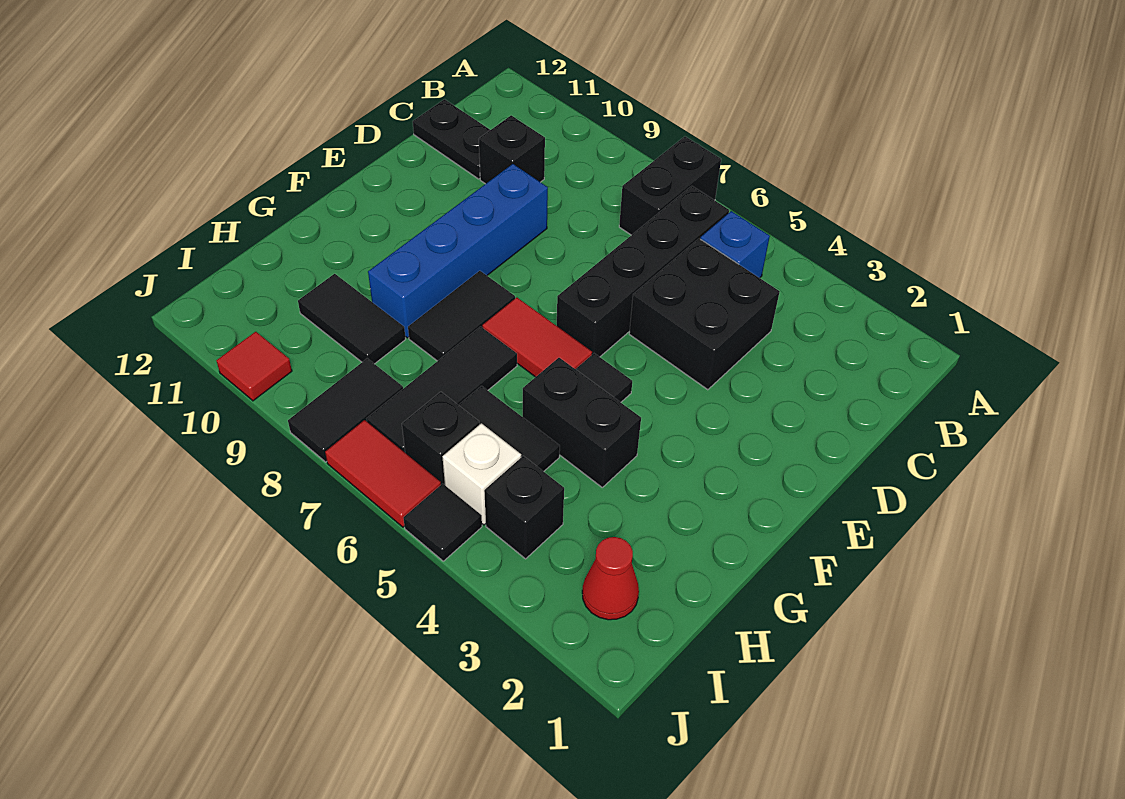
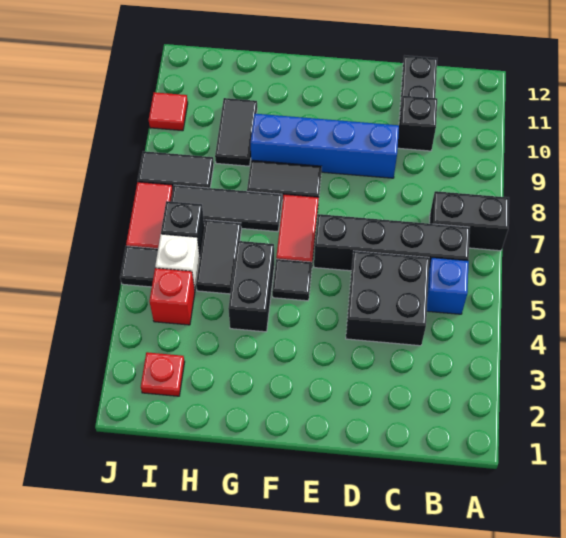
red cone I2 level 1 -> red plate I2 level 1
black brick I4 level 1 -> red brick I4 level 1

